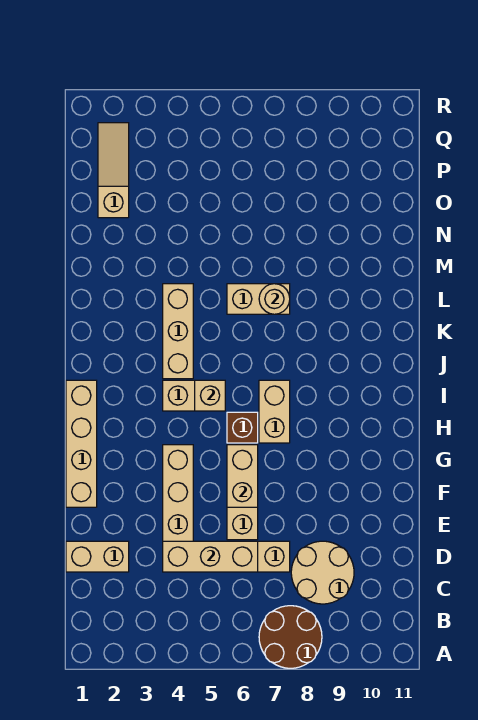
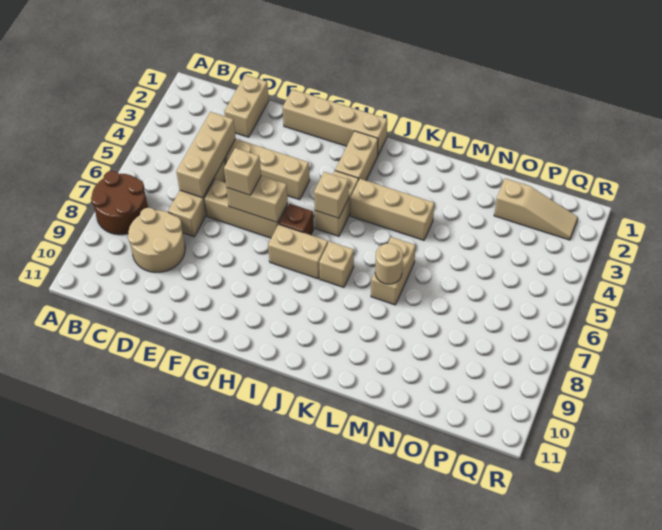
none -> tan brick F6 level 3
none -> tan brick I2:I3 level 1
none -> tan brick J7 level 1

